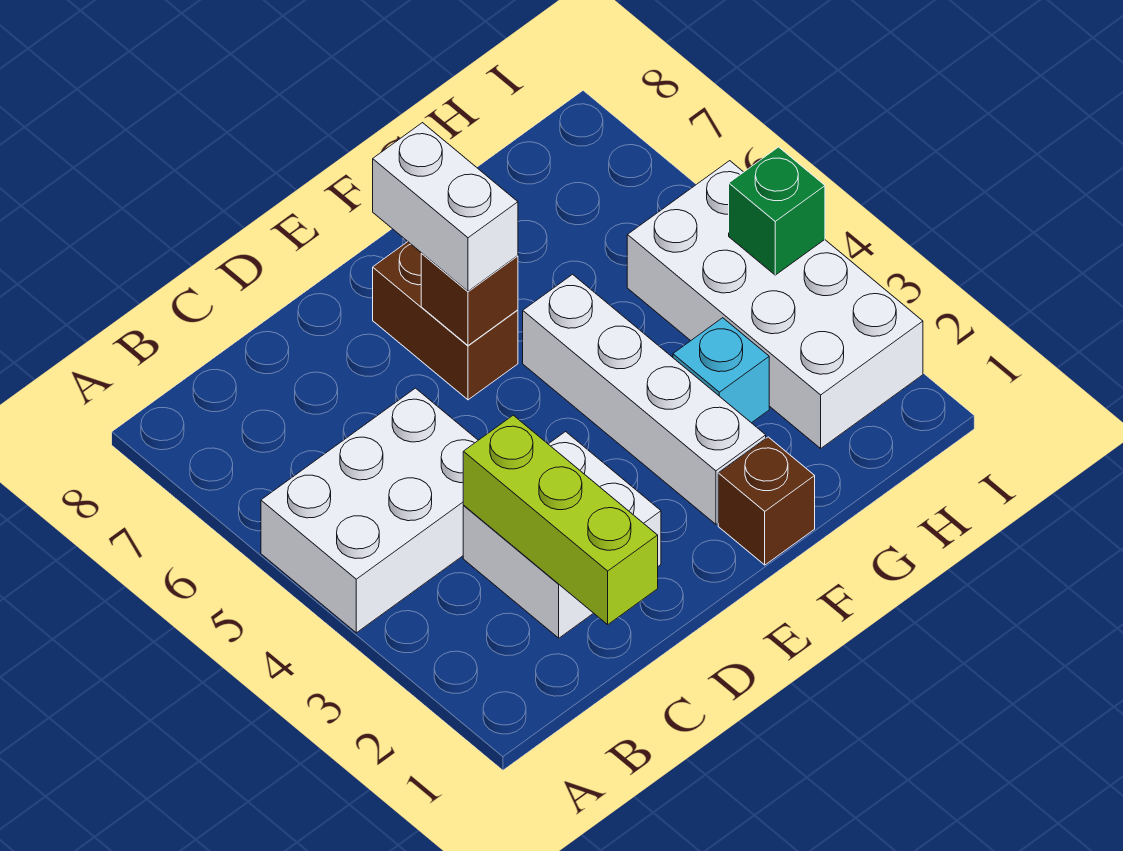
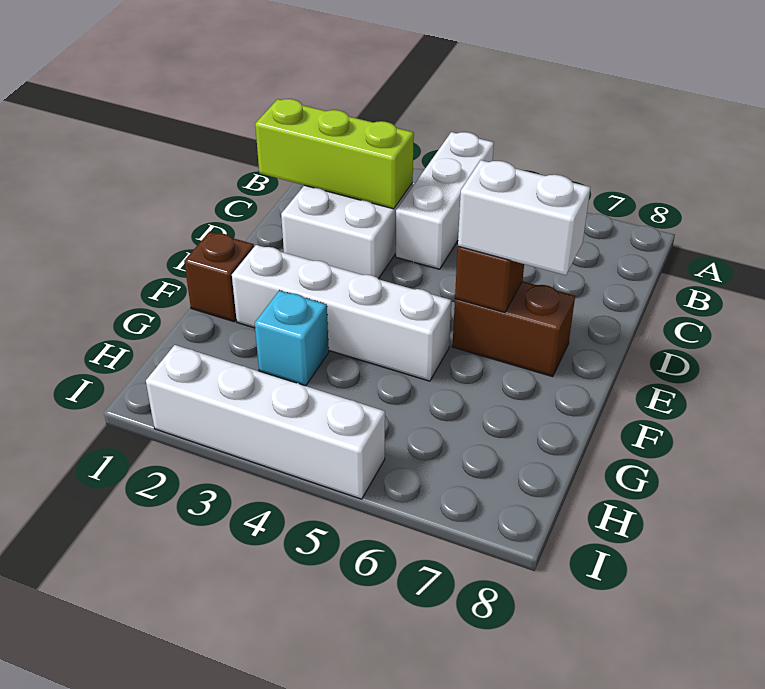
white brick A4:C5 level 1 -> white brick A4:C4 level 1
white brick H2:I5 level 1 -> white brick I2:I5 level 1
green brick I4 level 2 -> none

